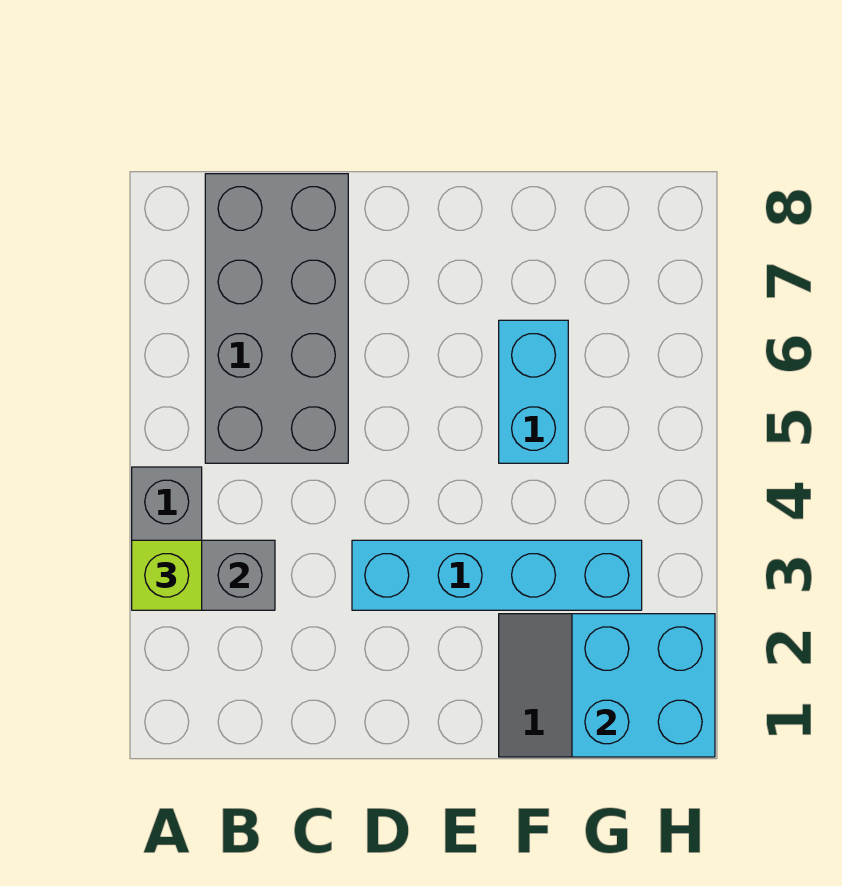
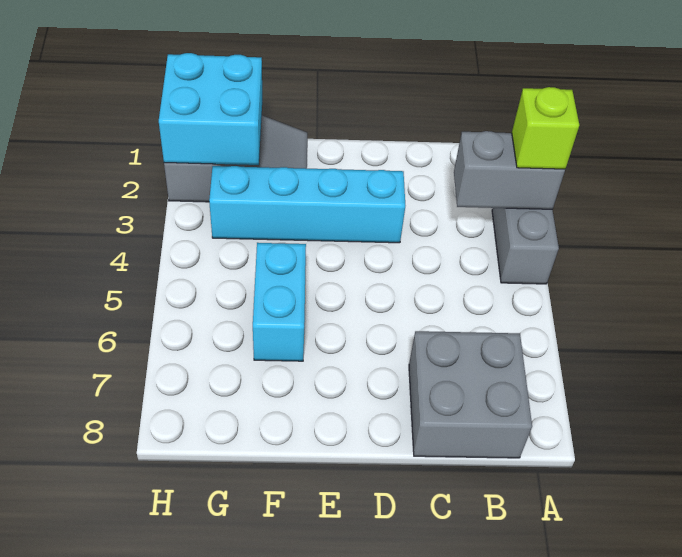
grey brick B5:C8 level 1 -> grey brick B7:C8 level 1

